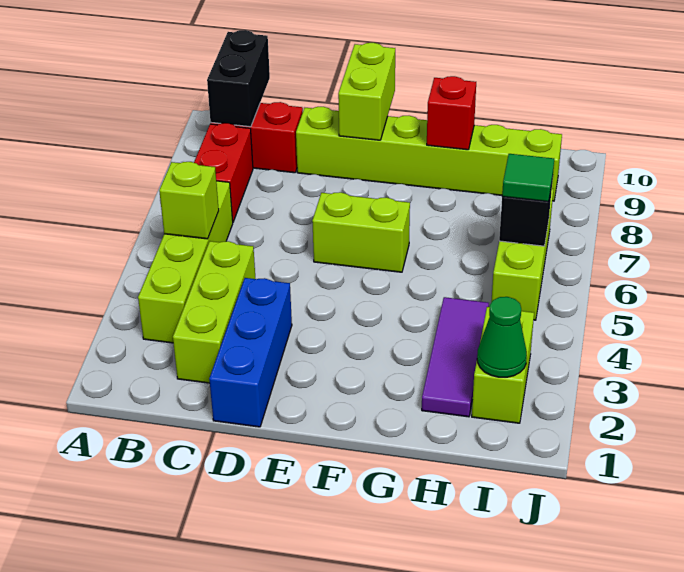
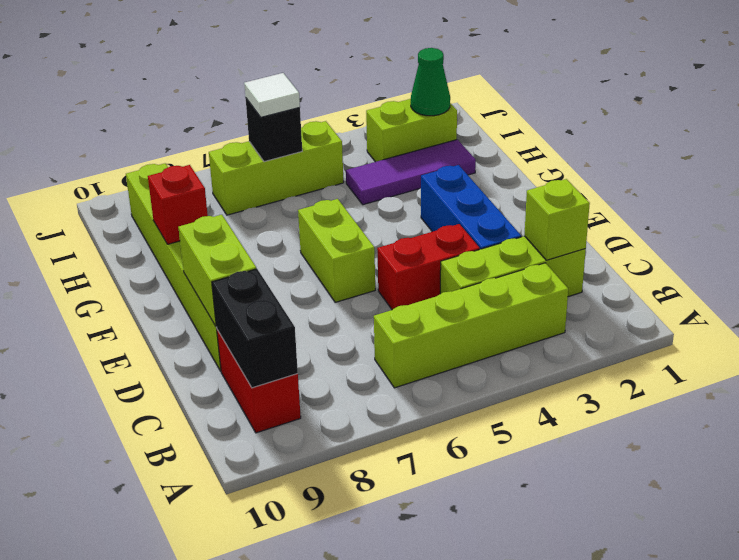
lime brick B5 level 2 -> lime brick C2 level 2
red brick B7:B8 level 1 -> red brick D4:D5 level 1
black brick B9:B10 level 2 -> black brick B9:C9 level 2
blue brick D1:D3 level 1 -> blue brick D3:F3 level 1
lime brick E9:E10 level 2 -> lime brick D9:E9 level 2
green tile I6 level 3 -> white tile I6 level 3

